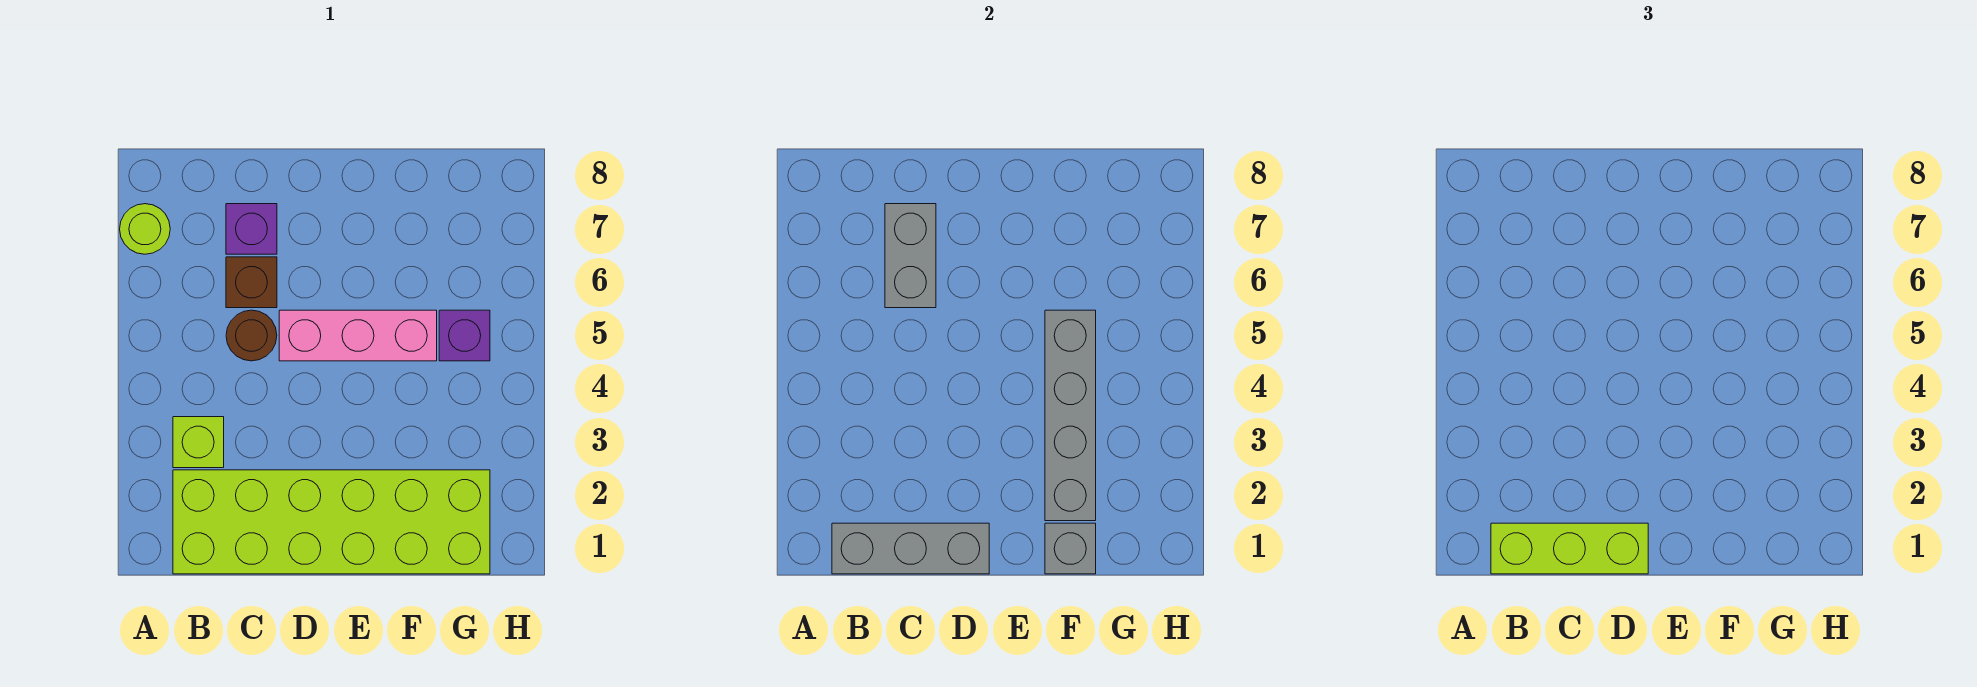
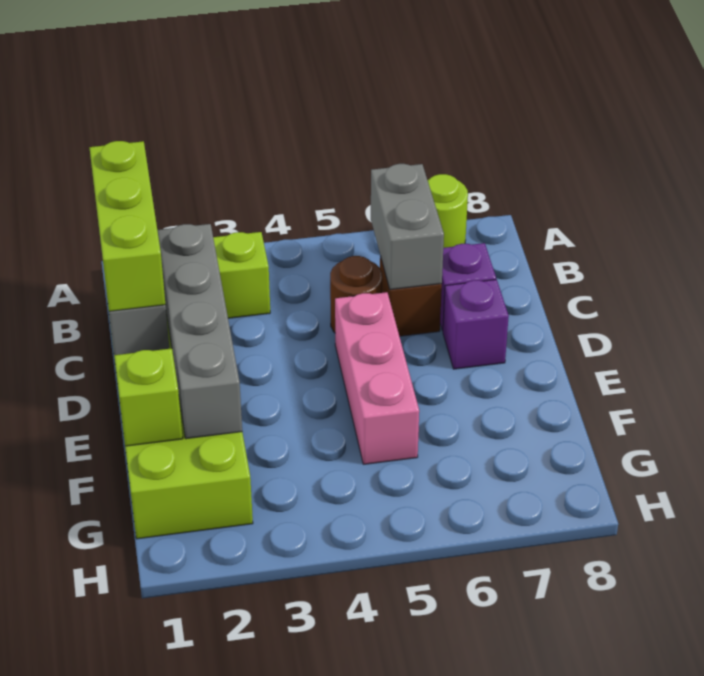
grey brick C6:C7 level 2 -> grey brick B6:C6 level 2
grey brick F1 level 2 -> lime brick F1 level 2
grey brick F2:F5 level 2 -> grey brick C2:F2 level 2
purple brick G5 level 1 -> purple brick D7 level 1

